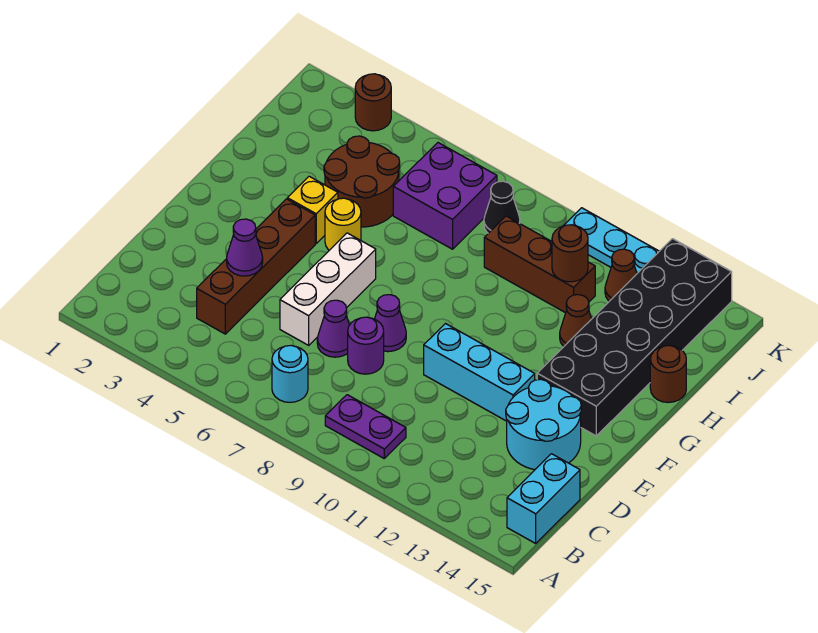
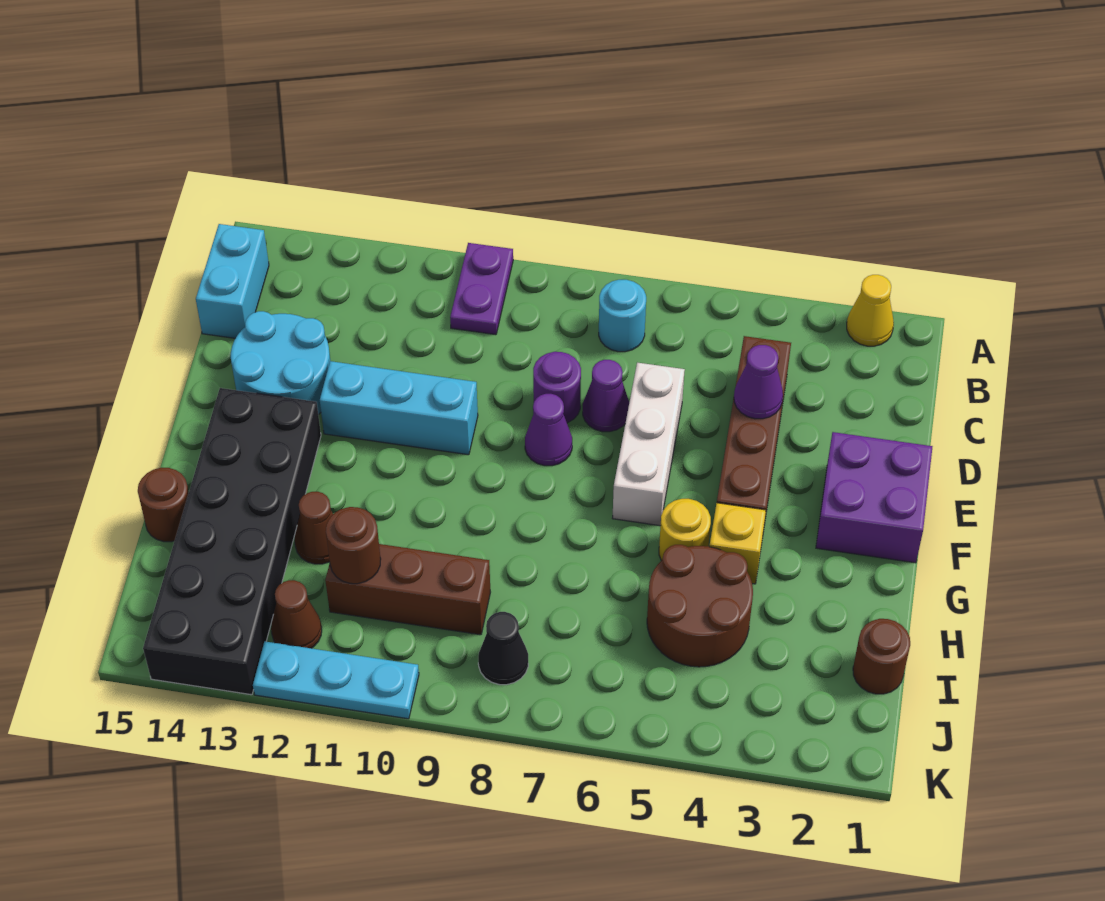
none -> yellow cone A2 level 1
purple plate B9:B10 level 1 -> purple plate A10:B10 level 1
purple brick I6:J7 level 1 -> purple brick E1:F2 level 1
brown round brick K3 level 1 -> brown round brick I1 level 1

